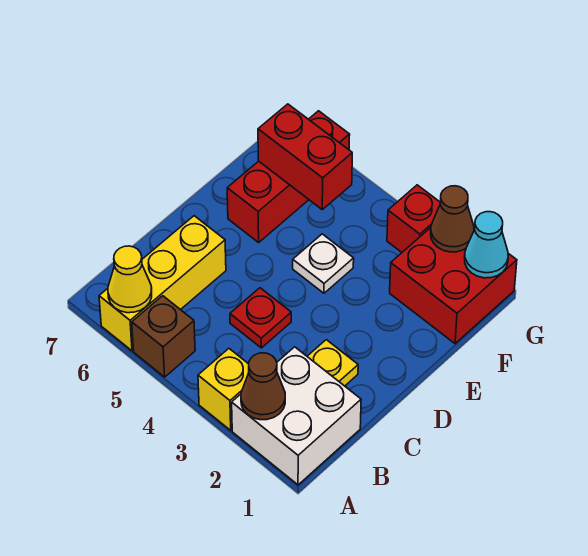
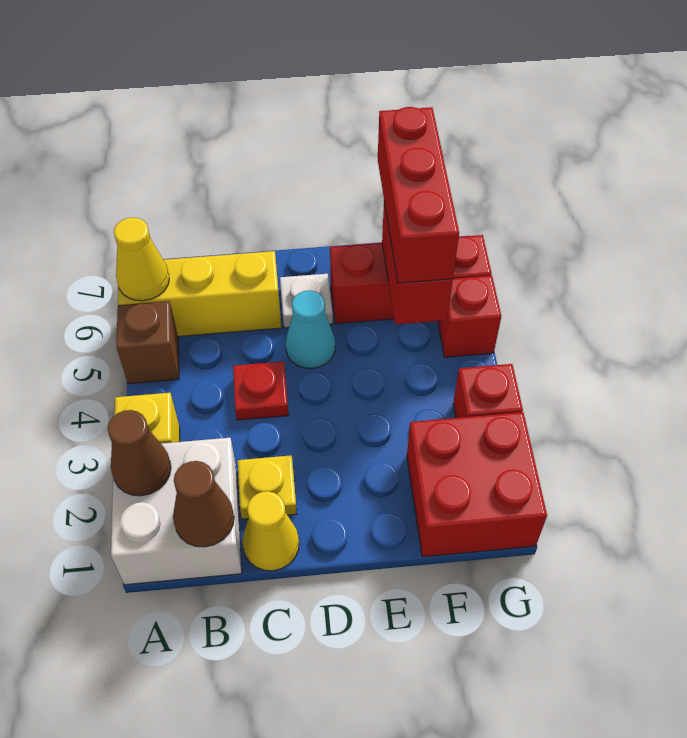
none -> yellow cone C1 level 1
white plate E4 level 1 -> white plate D6 level 1
none -> red brick F5:F7 level 3
cyan cone G1 level 2 -> cyan cone D5 level 1
brown cone G2 level 2 -> brown cone B1 level 2
none -> red brick G5 level 1

